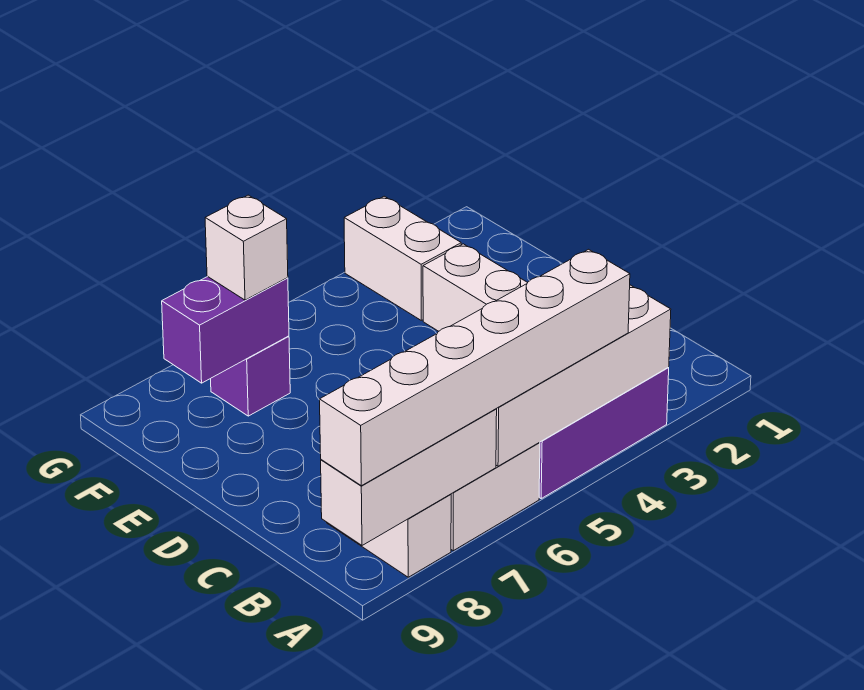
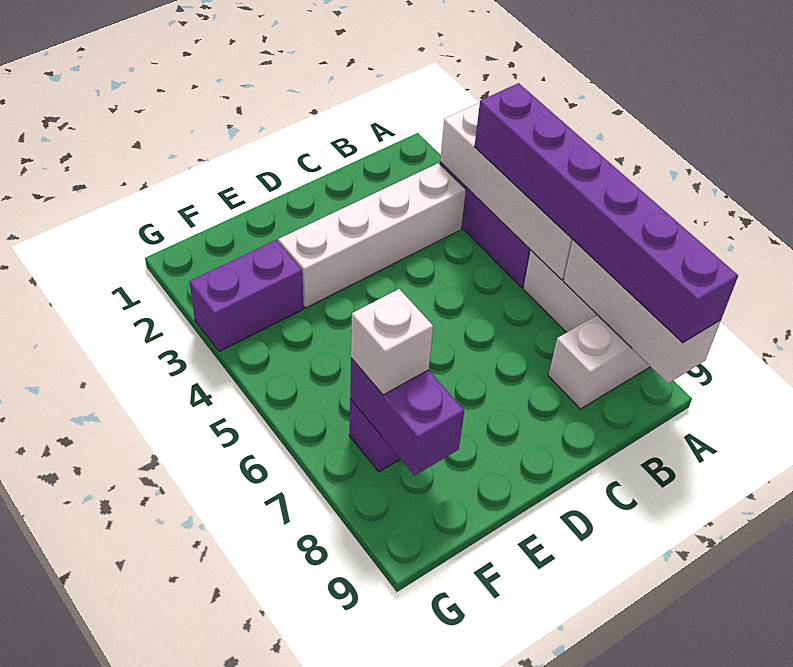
white brick A4:A9 level 3 -> purple brick A4:A9 level 3
white brick F3:G3 level 1 -> purple brick F3:G3 level 1

